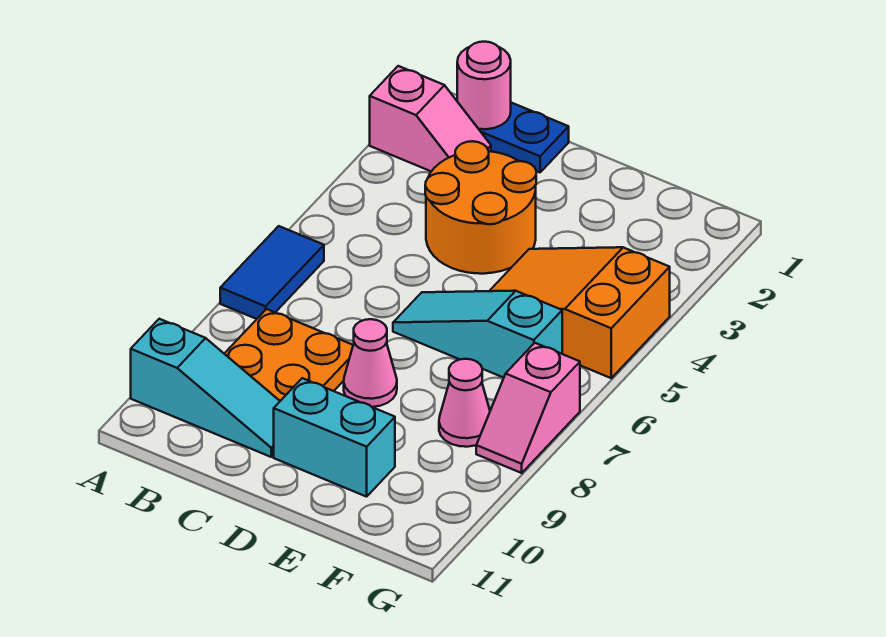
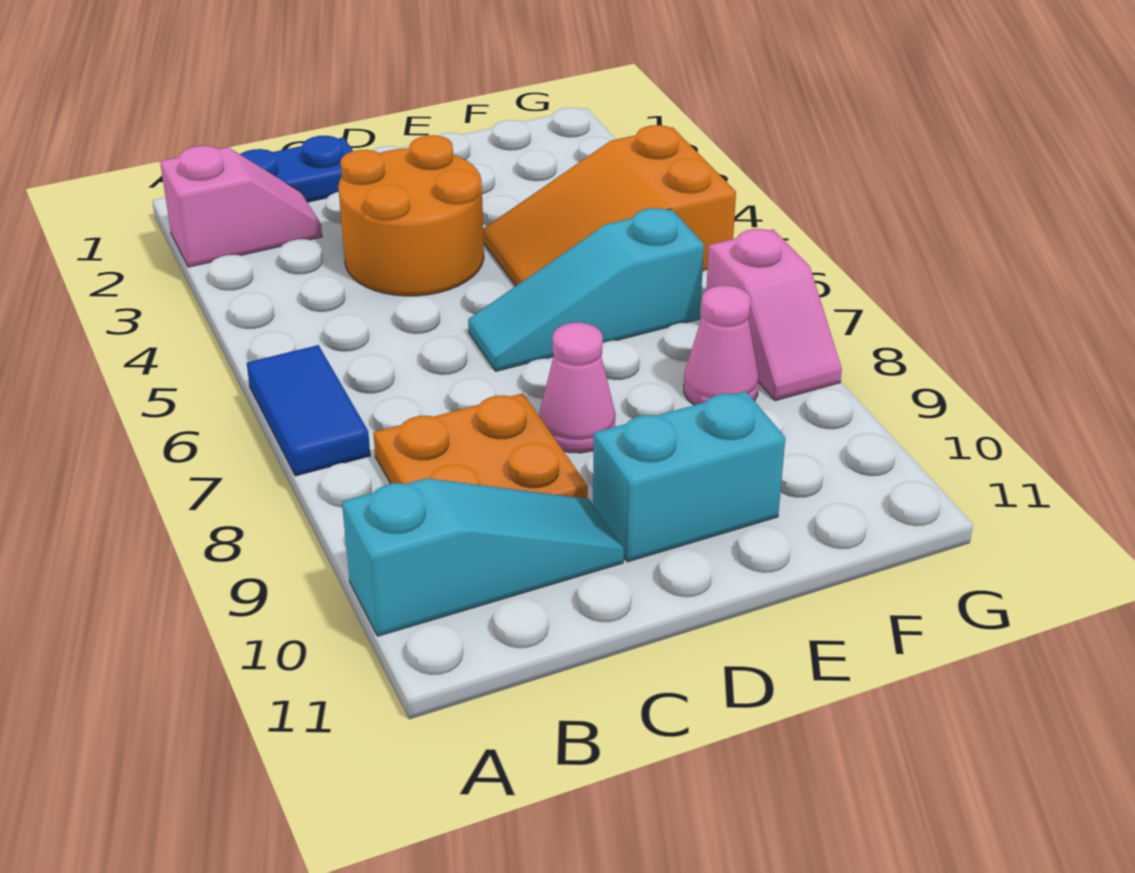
pink round brick B1 level 2 -> none

